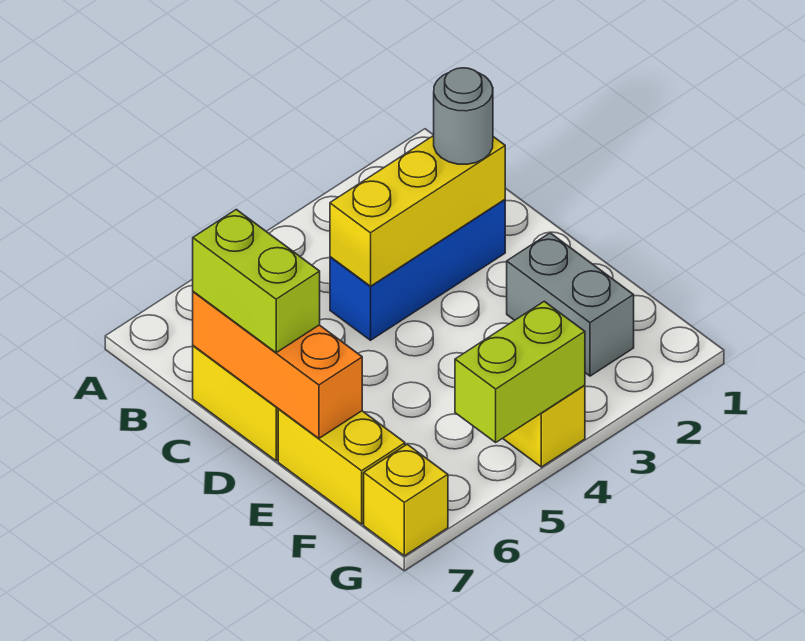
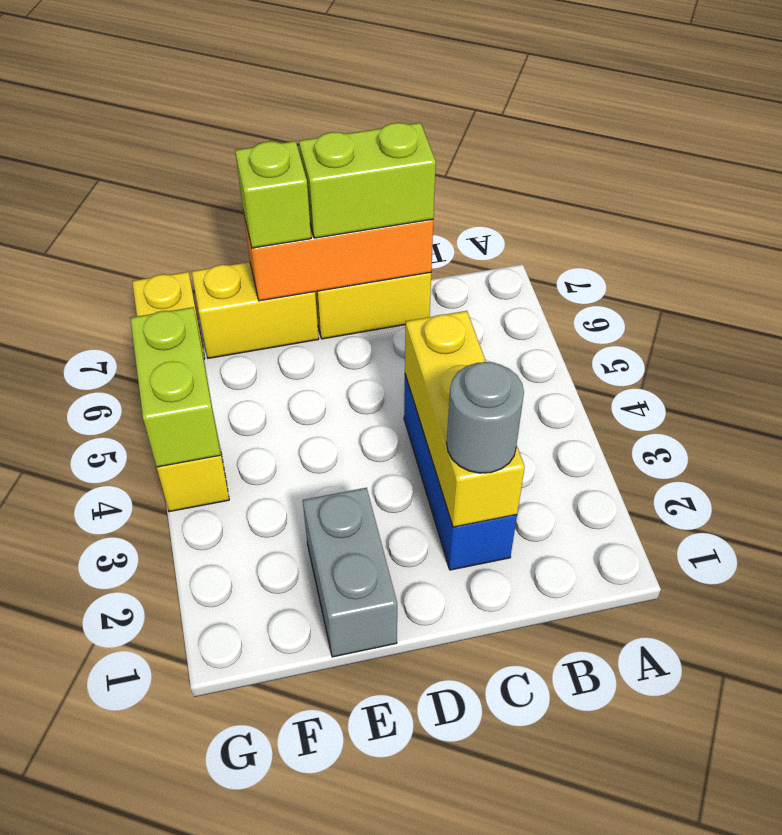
grey brick E2:F2 level 1 -> grey brick E1:E2 level 1
none -> lime brick E7 level 3

